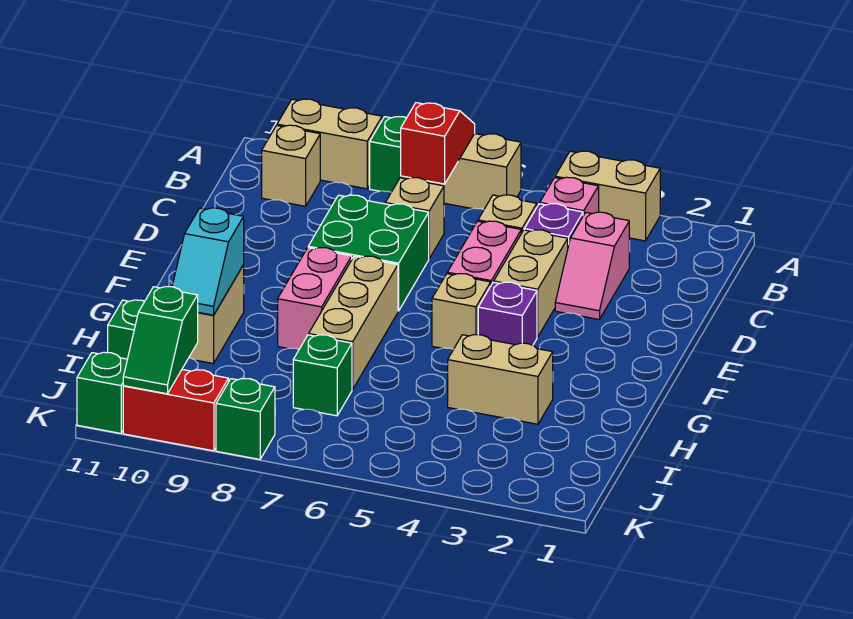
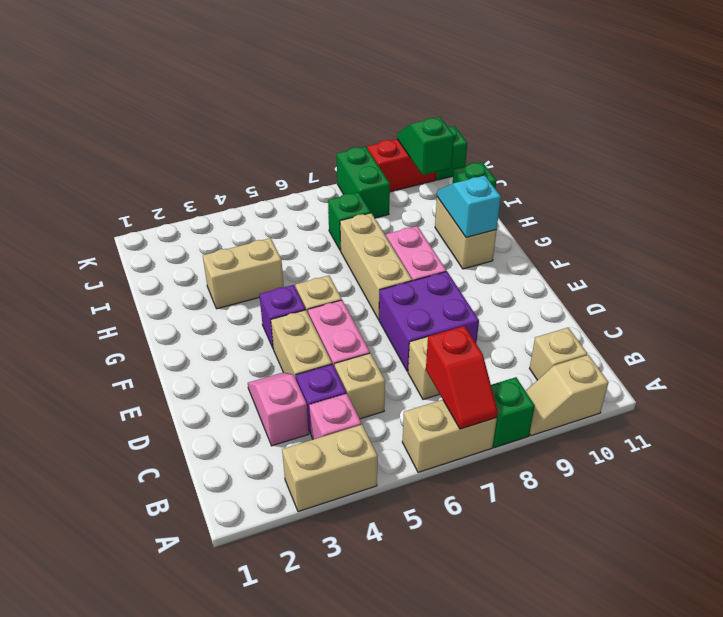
tan brick A9:A10 level 1 -> tan slope A9:A10 level 1 top 10
green brick D7:E8 level 1 -> purple brick D7:E8 level 1
green brick K8 level 1 -> green brick J8:K8 level 1

